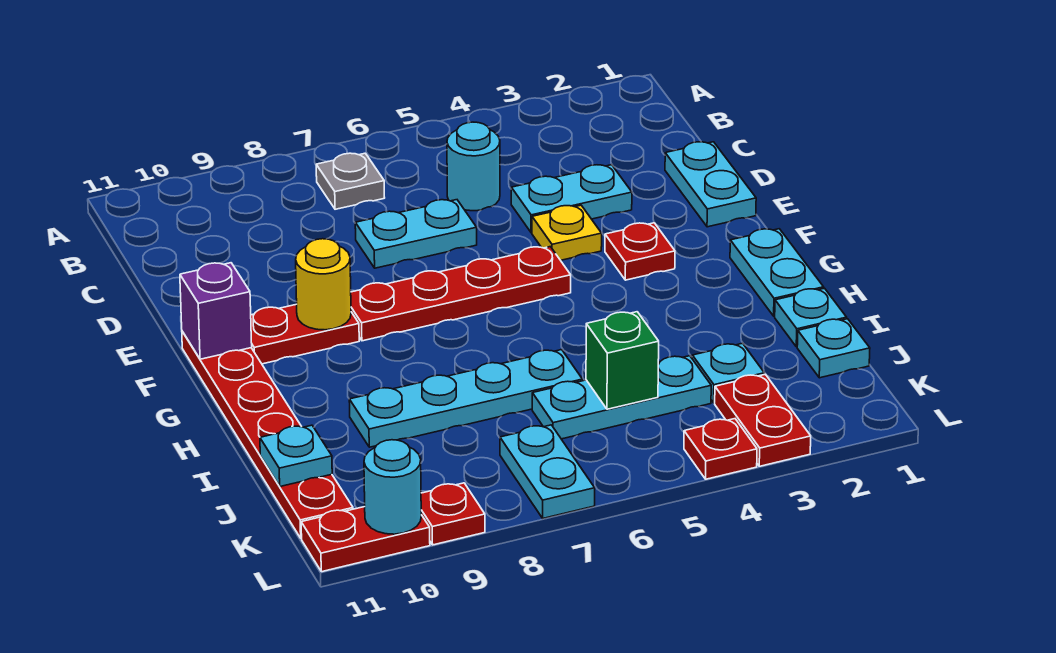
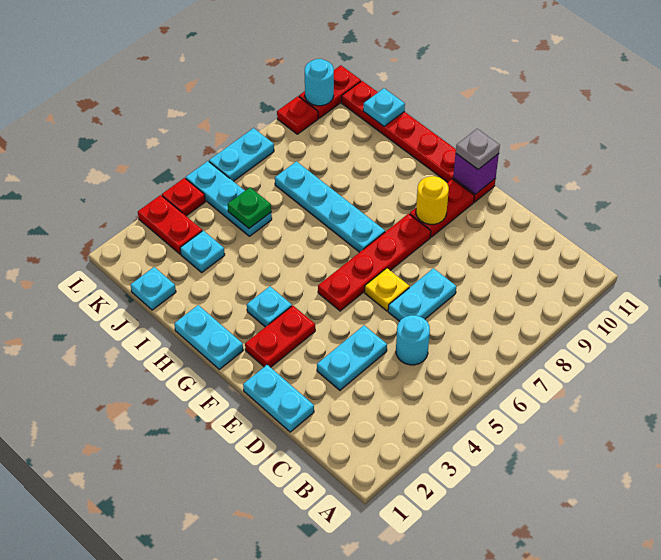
grey plate B7 level 1 -> grey plate F11 level 3
yellow plate E4 level 1 -> yellow plate E6 level 1
red plate F3 level 1 -> red plate F2:F3 level 1
cyan plate I1 level 1 -> cyan plate G3 level 1
cyan plate I6:I9 level 1 -> cyan plate G7:J7 level 1
cyan plate J4:J6 level 1 -> cyan plate J5:L5 level 1
green brick J5 level 2 -> green plate J5 level 2
cyan plate K7:L7 level 1 -> cyan plate L6:L7 level 1

